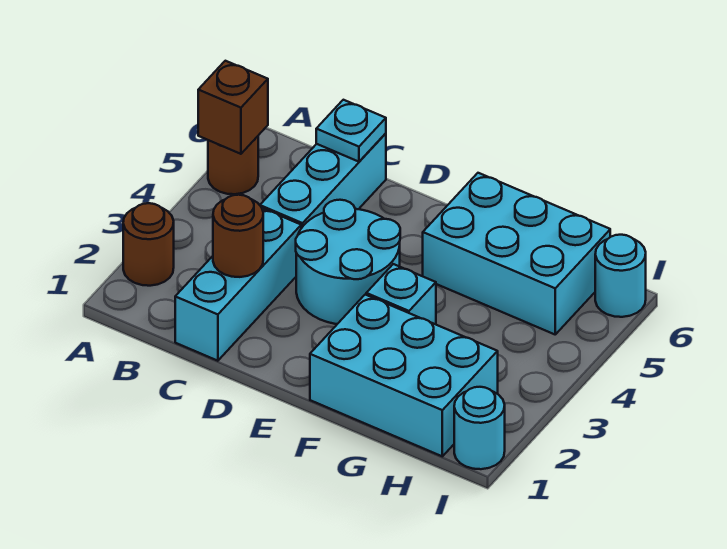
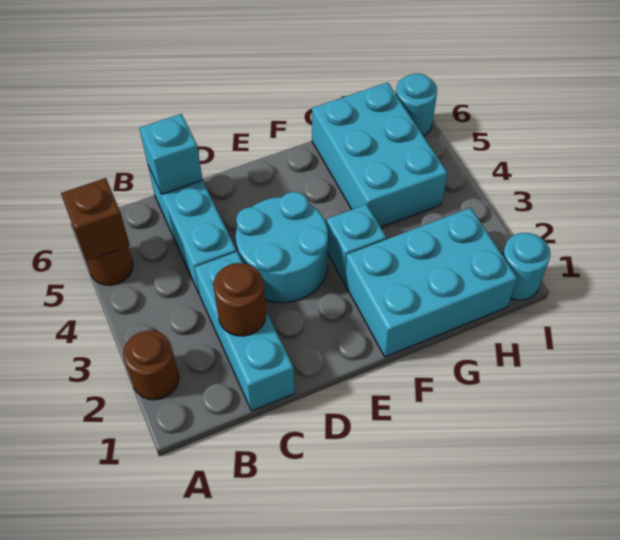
cyan plate C6 level 2 -> cyan brick C6 level 2
cyan brick F5:H6 level 1 -> cyan brick G4:H6 level 1

